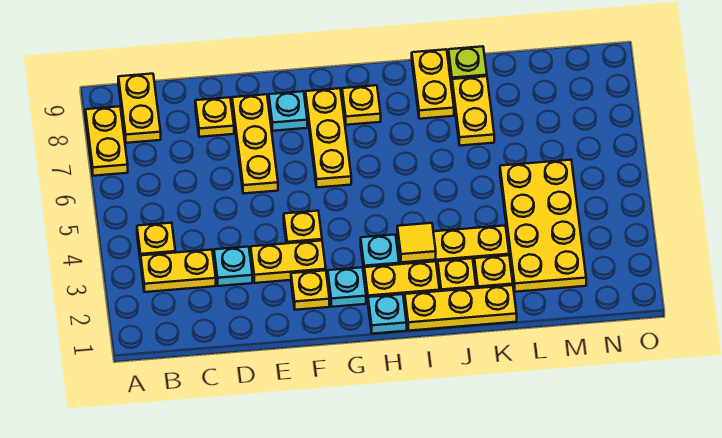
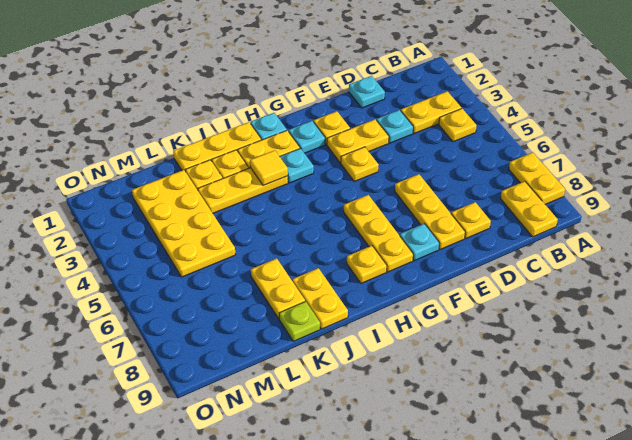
none -> cyan plate D1 level 1

